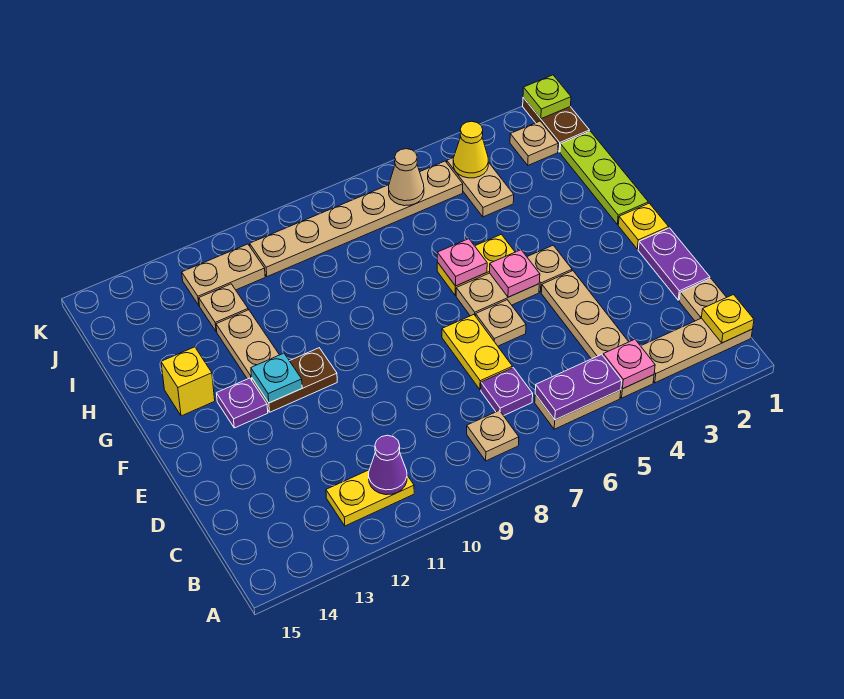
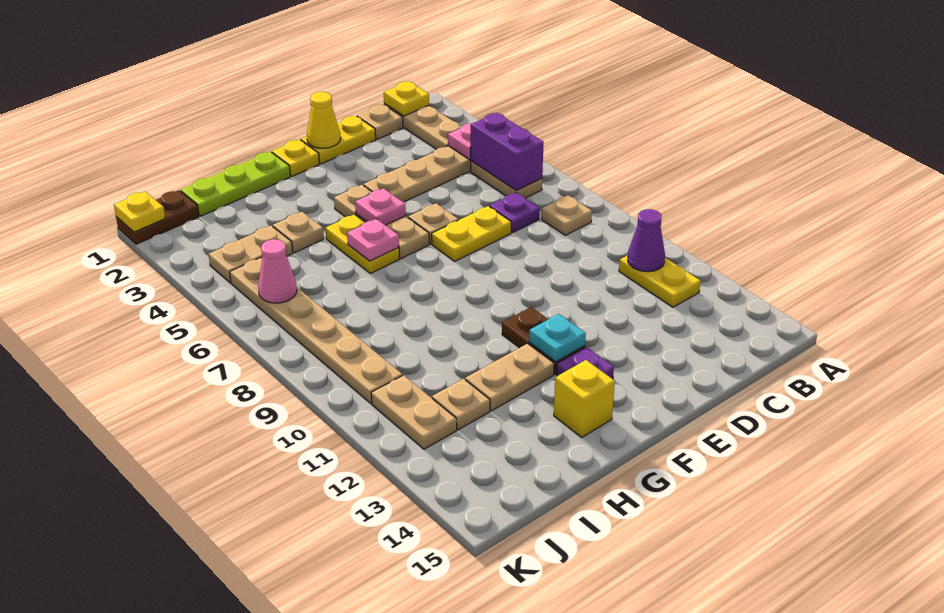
purple plate B5:B6 level 2 -> purple brick B5:B6 level 2
purple plate D1:E1 level 1 -> yellow plate D1:E1 level 1
tan plate J2 level 1 -> tan plate H4 level 1
yellow cone J4 level 2 -> yellow cone E1 level 2
tan cone J6 level 2 -> pink cone J6 level 2
lime plate K1 level 2 -> yellow plate K1 level 2

